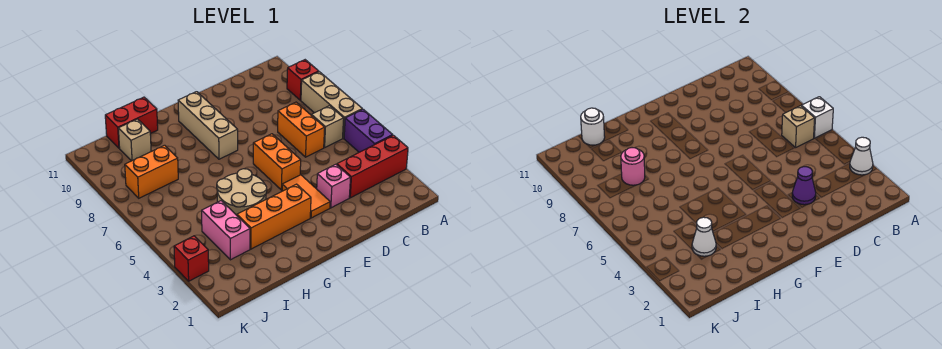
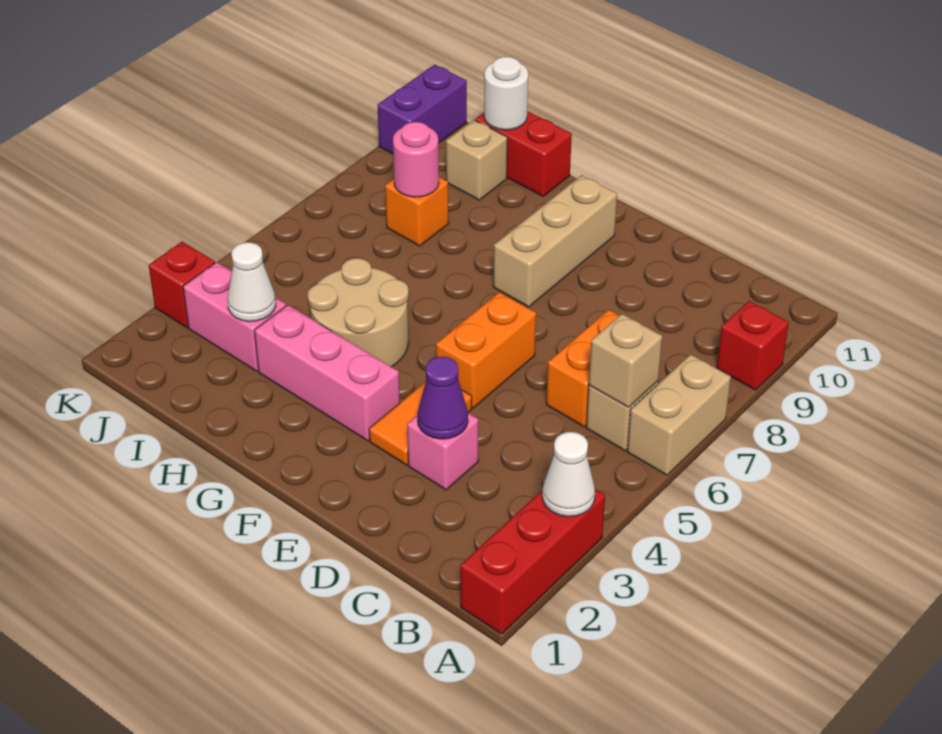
red brick A3:C3 level 1 -> red brick A1:A3 level 1
purple brick A4:A5 level 1 -> purple brick K10:K11 level 1
tan brick A6:A8 level 1 -> tan brick A6:A7 level 1
white brick A6 level 2 -> none
orange brick F3:H3 level 1 -> pink brick F3:H3 level 1
pink brick I3:I4 level 1 -> pink brick I3:J3 level 1
orange brick I8:J8 level 1 -> orange brick I8 level 1

